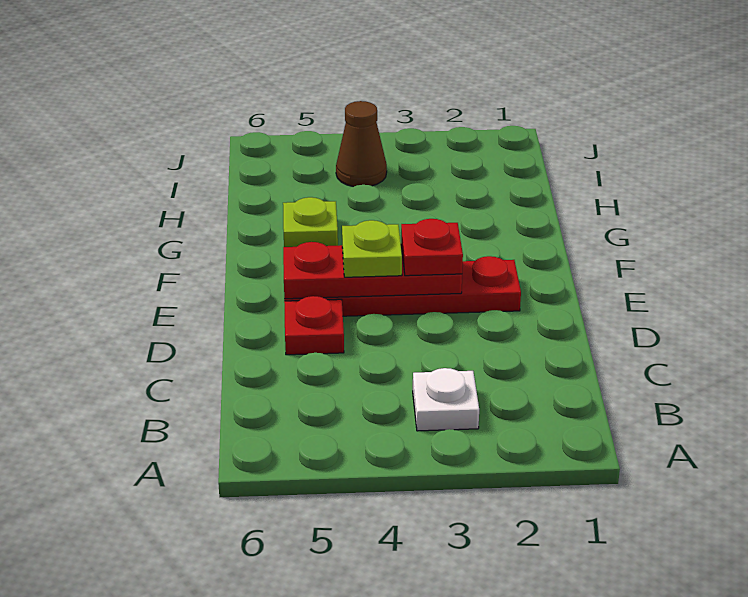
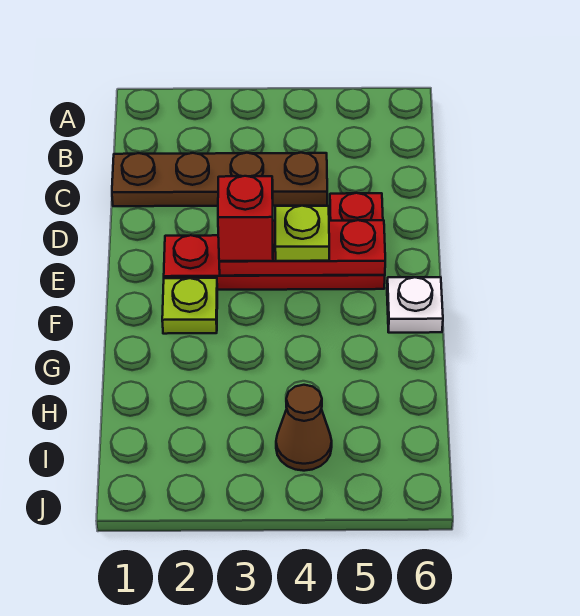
white plate B3 level 1 -> white plate F6 level 1
none -> brown plate C1:C4 level 1
red plate E3 level 3 -> red brick E3 level 3
lime plate G5 level 1 -> lime plate F2 level 1

